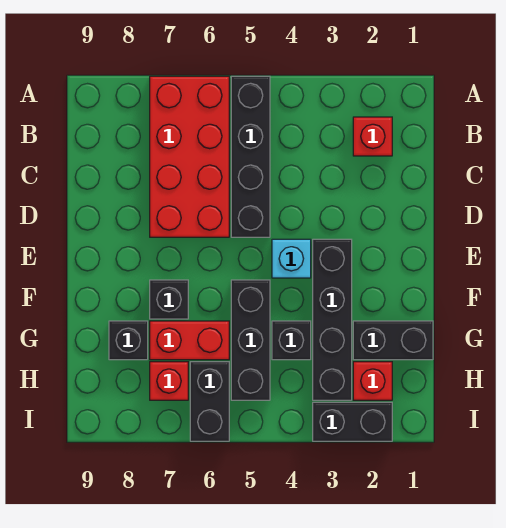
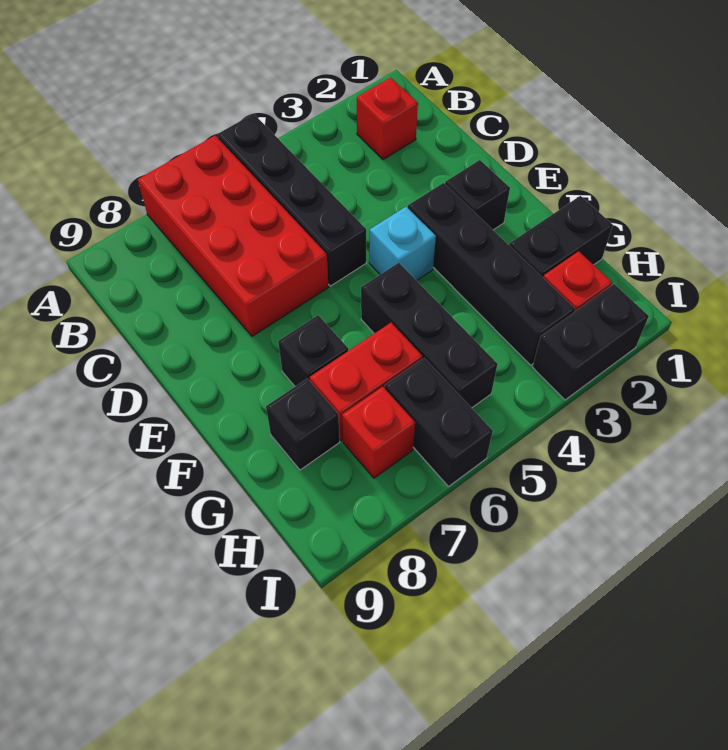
black brick G4 level 1 -> black brick E2 level 1

